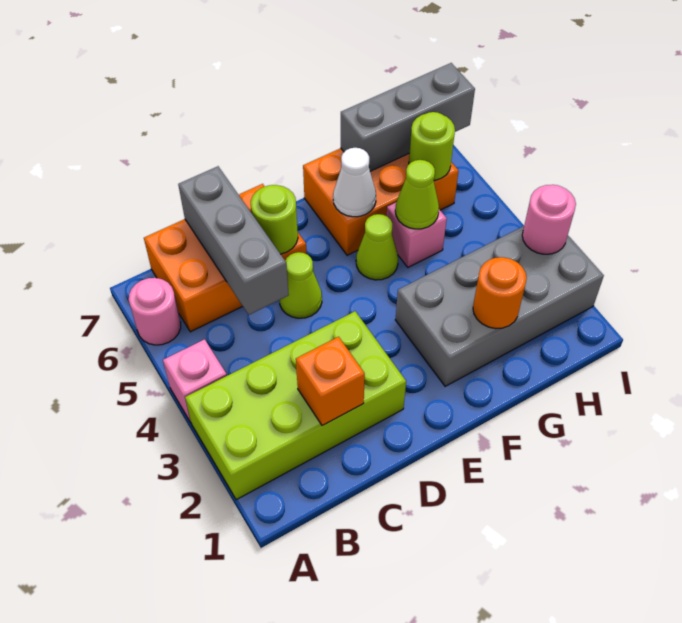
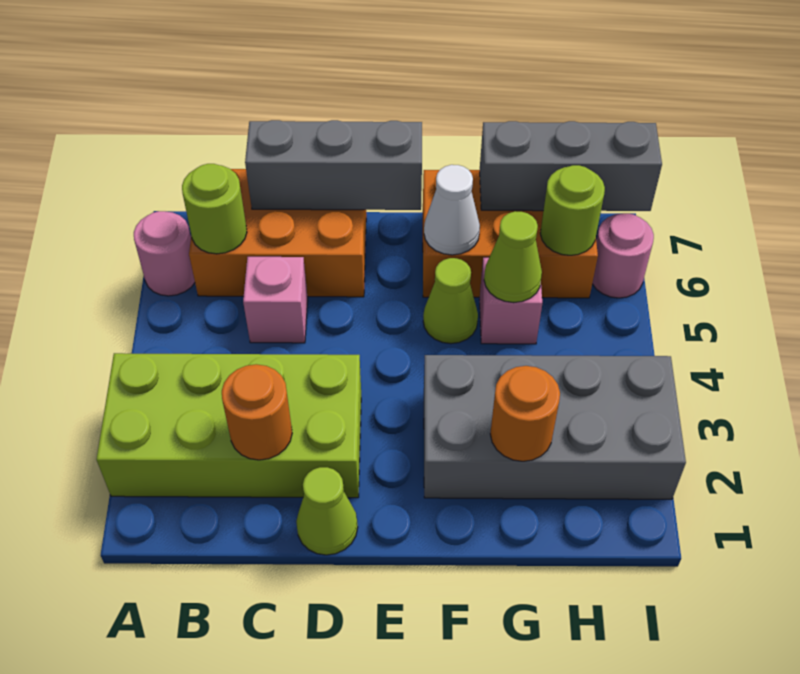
pink brick A4 level 1 -> pink brick C5 level 1
orange brick C2 level 2 -> orange round brick C2 level 2
grey brick C5:C7 level 2 -> grey brick C7:E7 level 2
lime cone D5 level 1 -> lime cone D1 level 1
lime round brick D6 level 2 -> lime round brick B6 level 2
pink round brick I3 level 2 -> pink round brick I6 level 1

